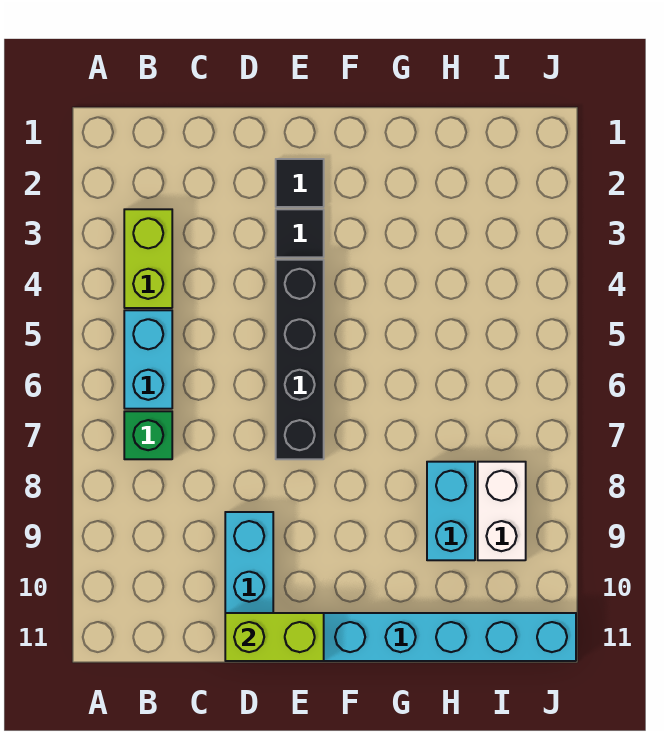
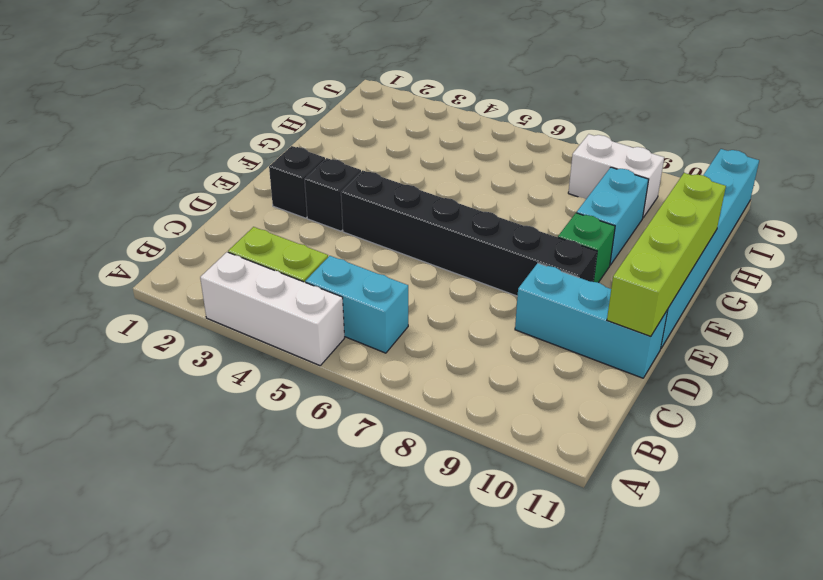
none -> white brick A3:A5 level 1
green brick B7 level 1 -> green brick F9 level 1
lime brick D11:E11 level 2 -> lime brick D11:G11 level 2
black tile E2 level 1 -> black brick E2 level 1
black tile E3 level 1 -> black brick E3 level 1
black brick E4:E7 level 1 -> black brick E4:E9 level 1
cyan brick H8:H9 level 1 -> cyan brick G9:H9 level 1

